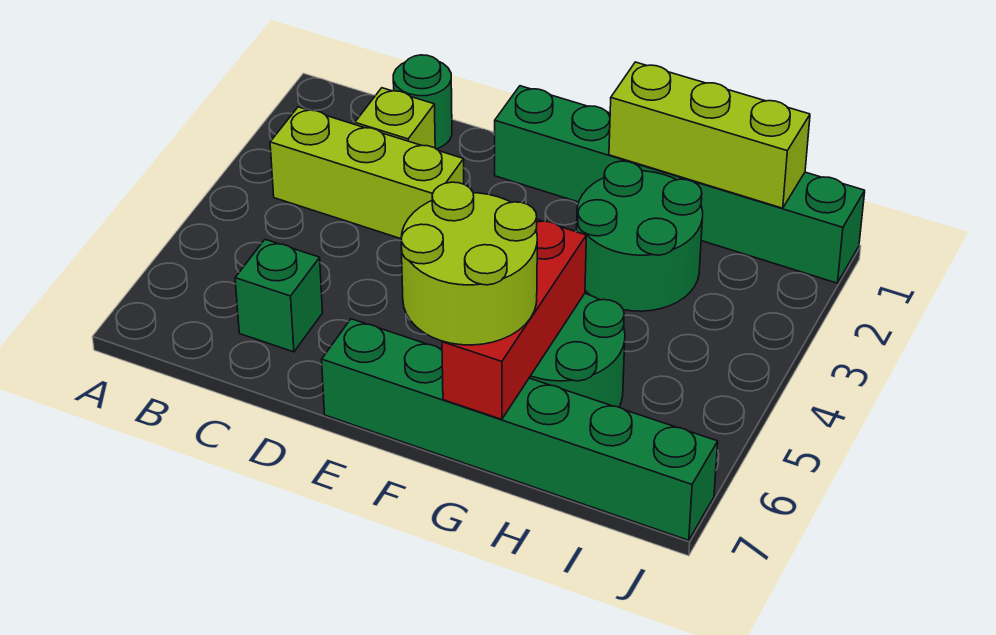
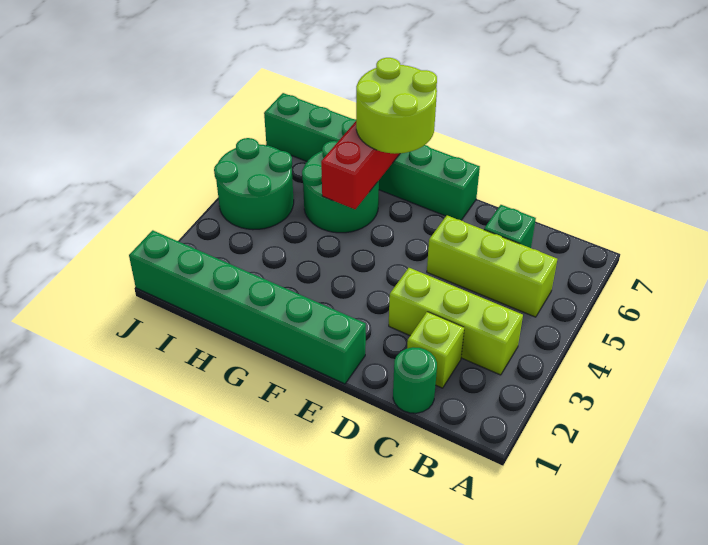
lime brick G1:I1 level 2 -> lime brick B5:D5 level 1
green round brick G2:H3 level 1 -> green round brick I4:J5 level 1

